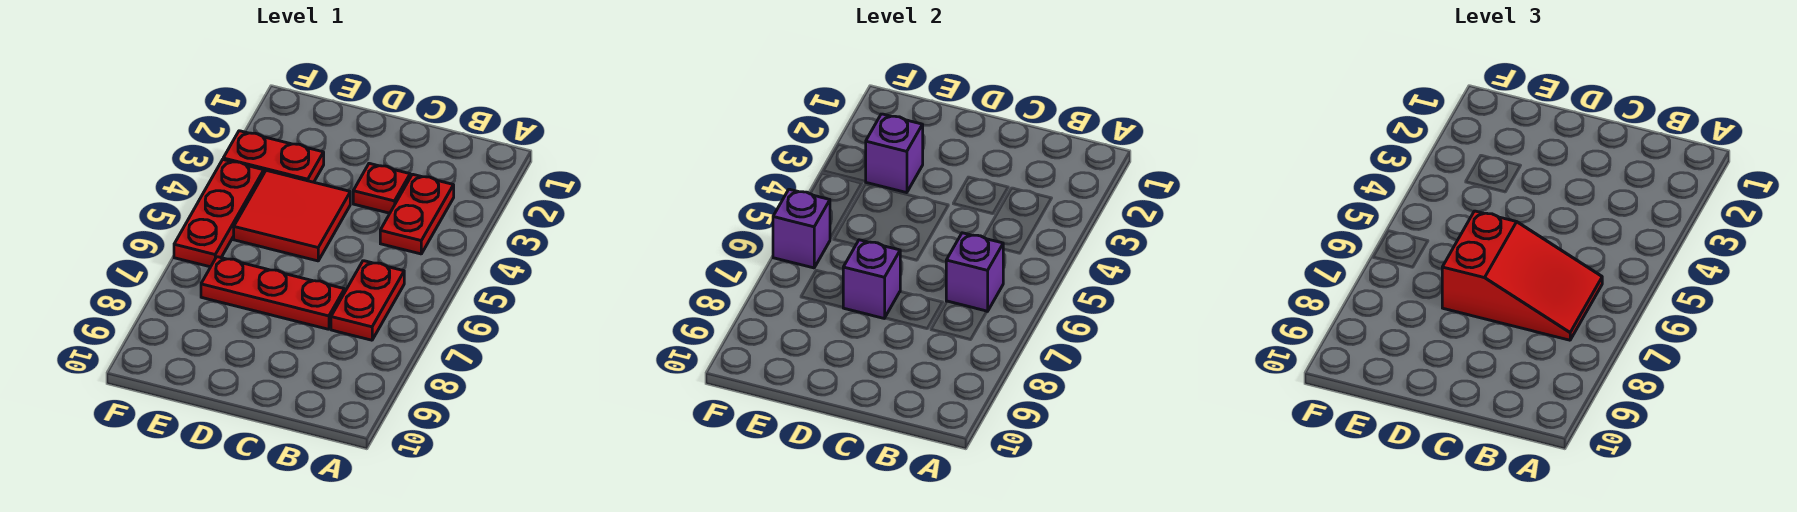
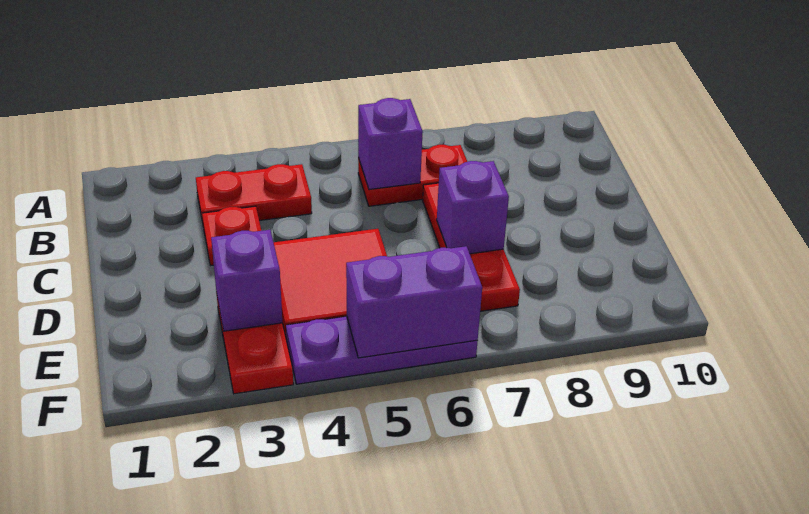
red slope B6:D7 level 3 top D -> none
red plate F4:F6 level 1 -> purple plate F4:F6 level 1
purple brick F6 level 2 -> purple brick F5:F6 level 2

